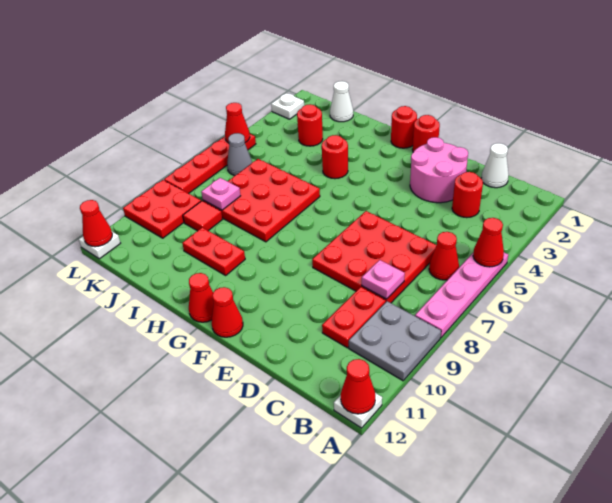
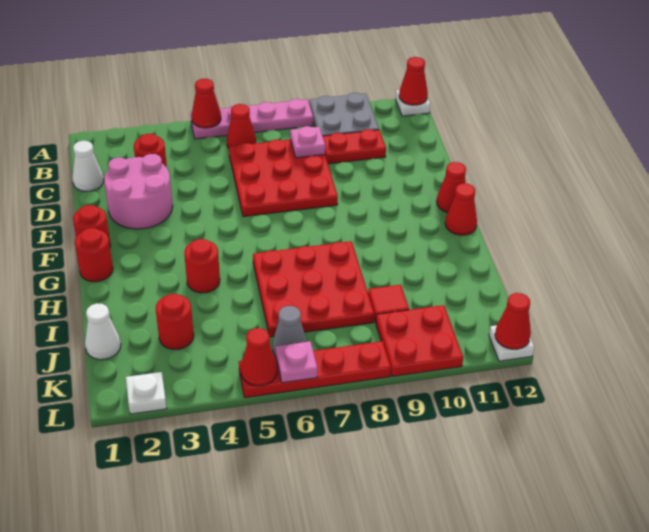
red plate H10:I10 level 1 -> none
pink plate J8 level 2 -> pink plate L6 level 2

